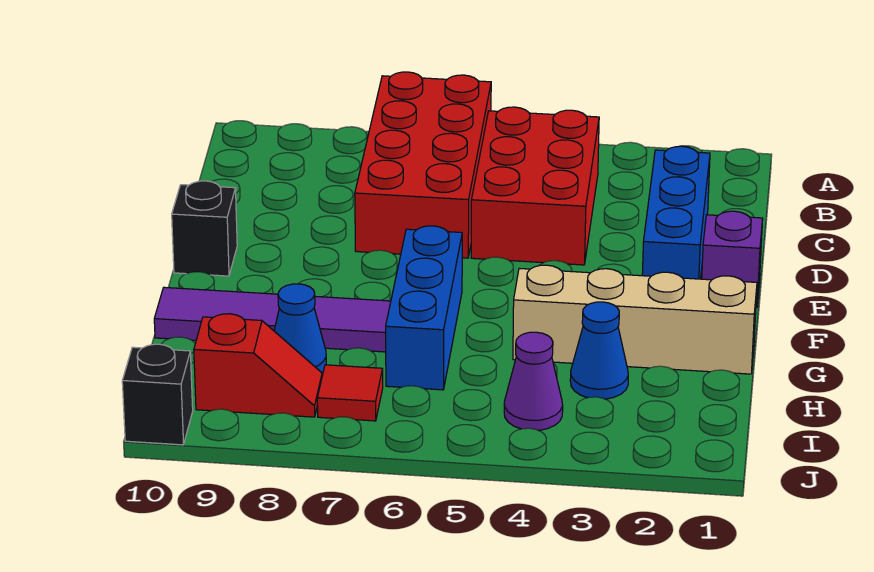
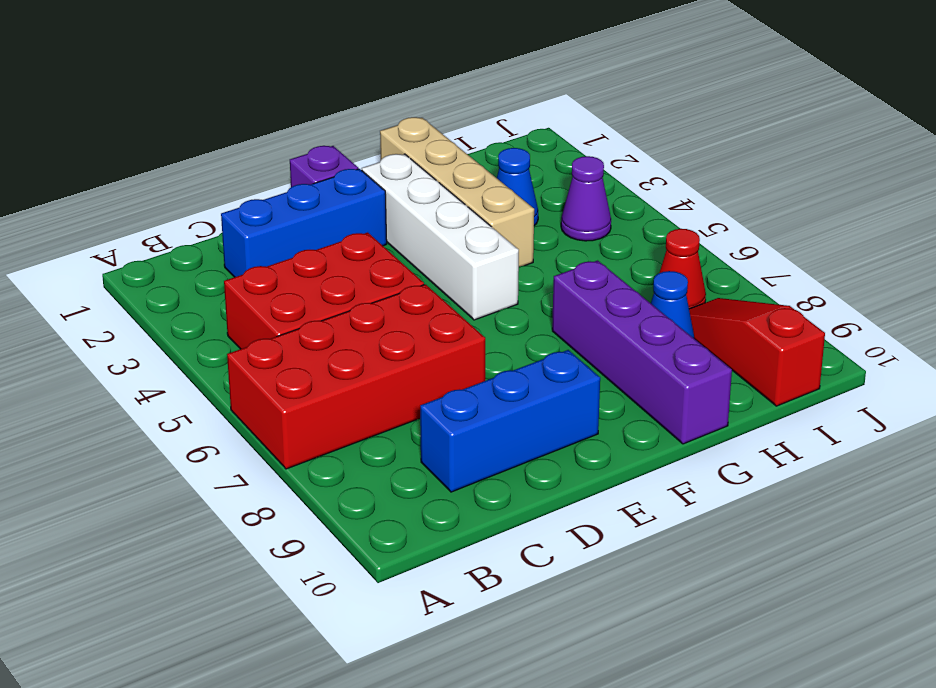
black brick E10 level 1 -> none
none -> white brick F2:F5 level 1
blue brick F6:H6 level 1 -> blue brick C9:E9 level 1
purple tile G7:G10 level 1 -> purple brick G7:G10 level 1
red tile I7 level 1 -> red cone I7 level 1
red slope I8:I9 level 1 top 9 -> red slope I8:I10 level 1 top 10
black brick J10 level 1 -> none

